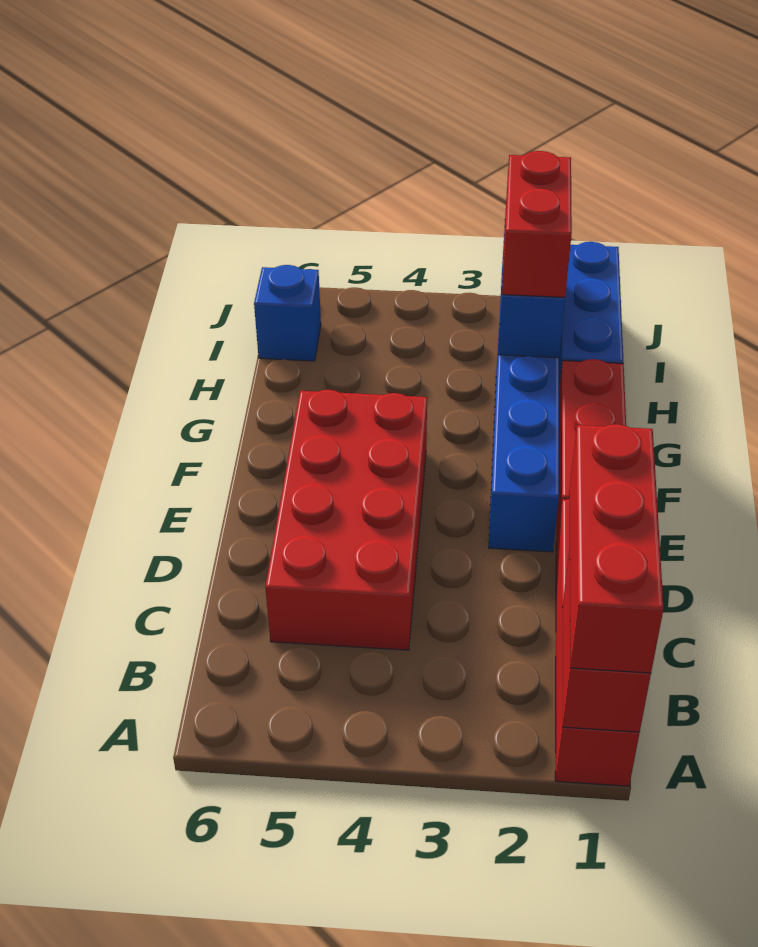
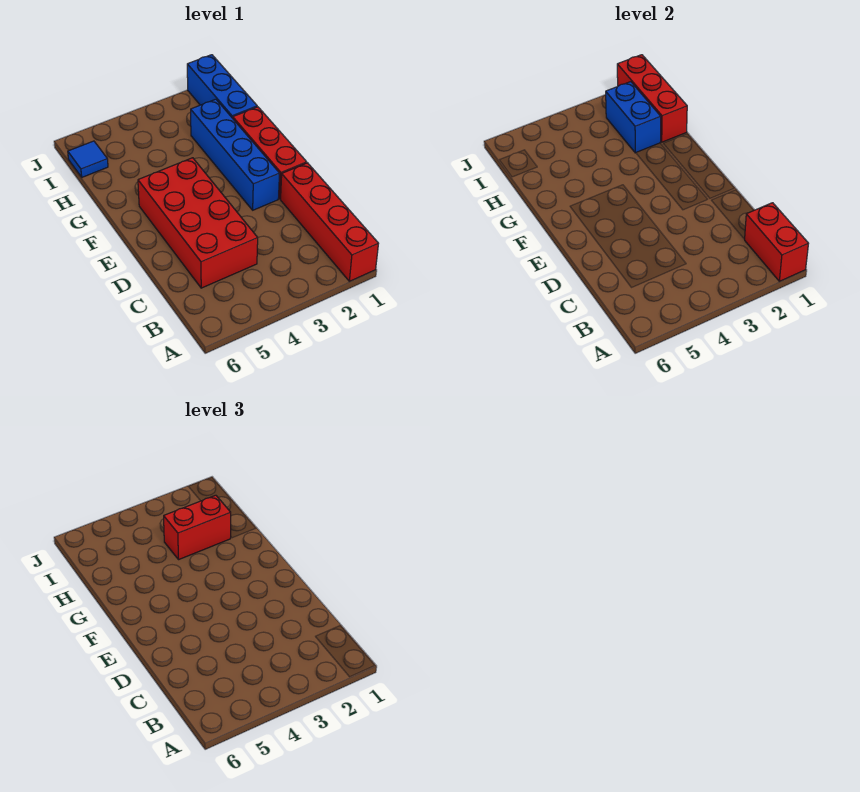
red brick A1:C1 level 3 -> red brick H1:J1 level 2
red brick H2:I2 level 3 -> red brick H2:H3 level 3
blue brick I6 level 1 -> blue tile I6 level 1

